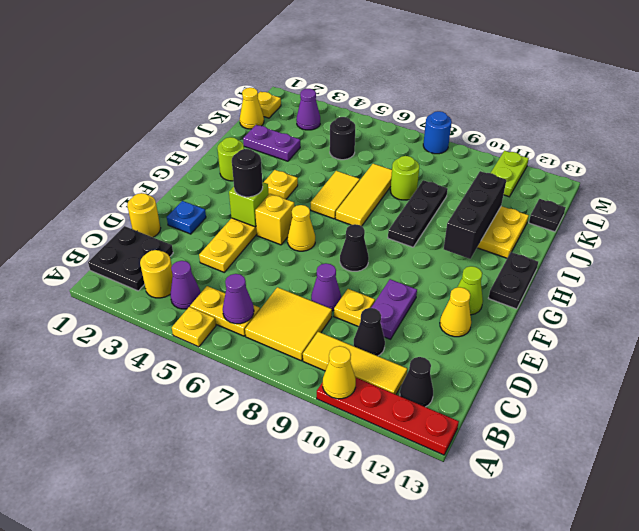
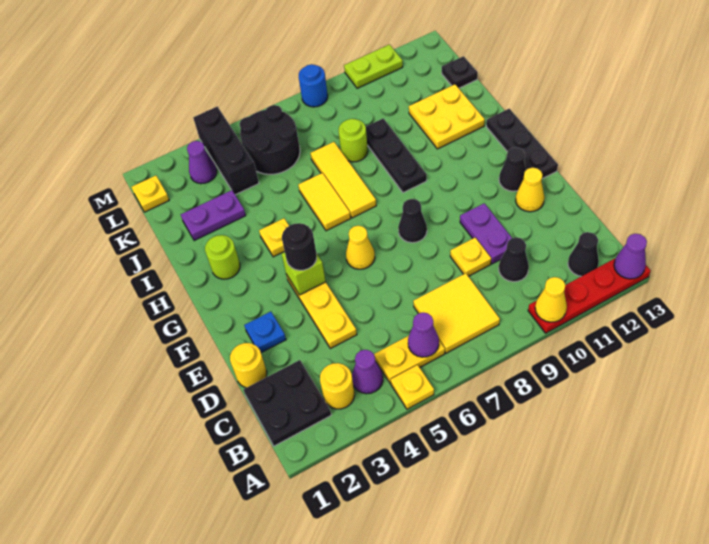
yellow tile B9:B11 level 1 -> none
purple cone D8 level 1 -> purple cone A13 level 2
yellow brick F5 level 1 -> none
lime cone F12 level 1 -> black cone F12 level 1
black plate G13:H13 level 1 -> black plate F13:H13 level 1
black brick H11:J11 level 2 -> black brick K4:M4 level 1
yellow cone K1 level 1 -> none
black round brick K5 level 1 -> black round brick K5:L6 level 1
lime plate L11:M11 level 1 -> lime plate M10:M11 level 1

